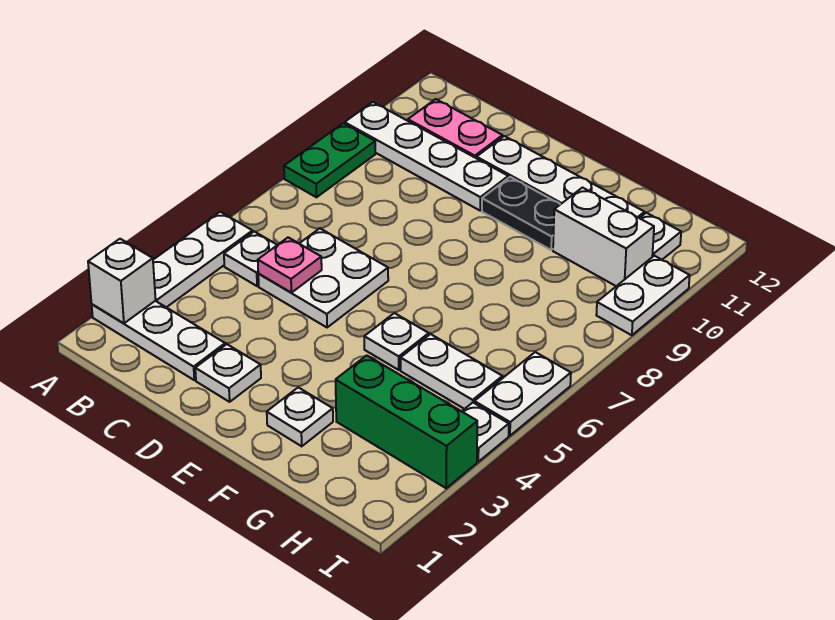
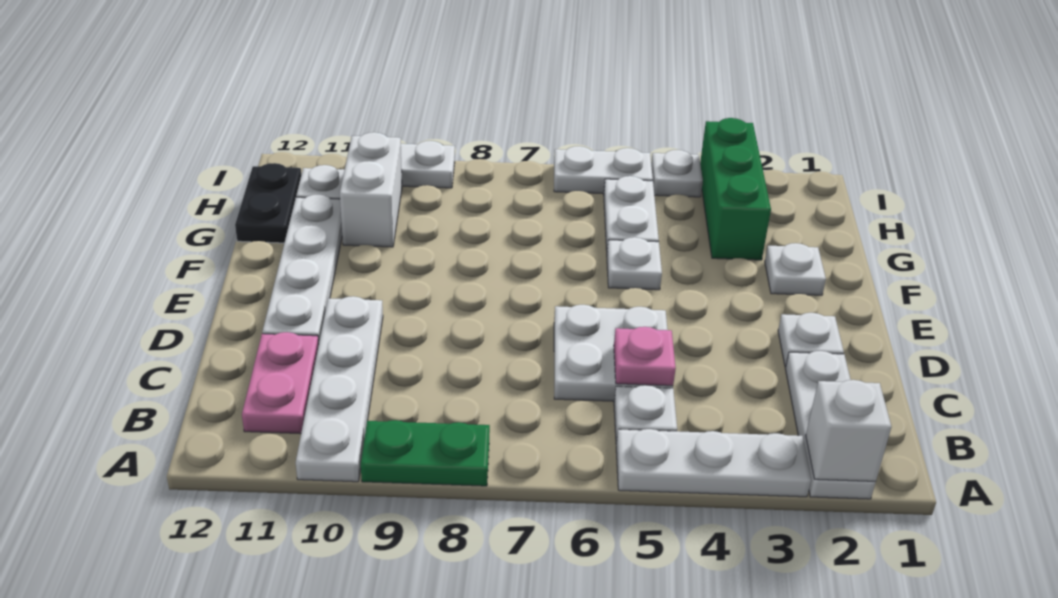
black plate E10:F10 level 1 -> black plate G12:H12 level 1

